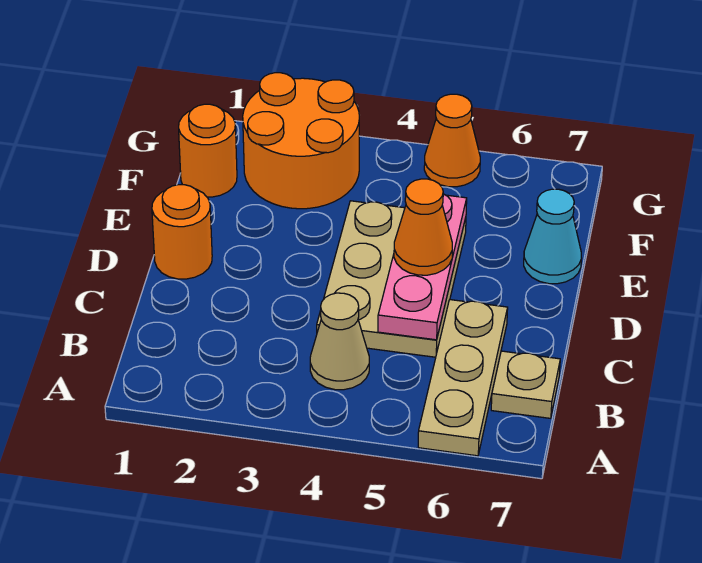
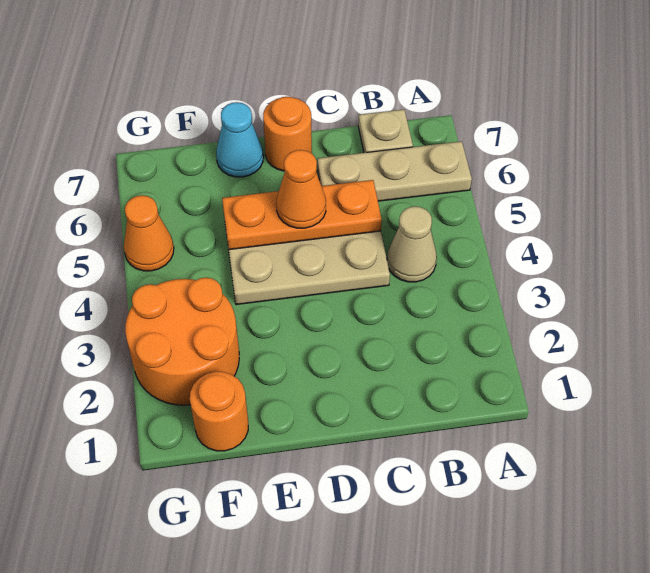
pink plate C5:E5 level 2 -> orange plate C5:E5 level 2
orange round brick D1 level 1 -> orange round brick D7 level 1

